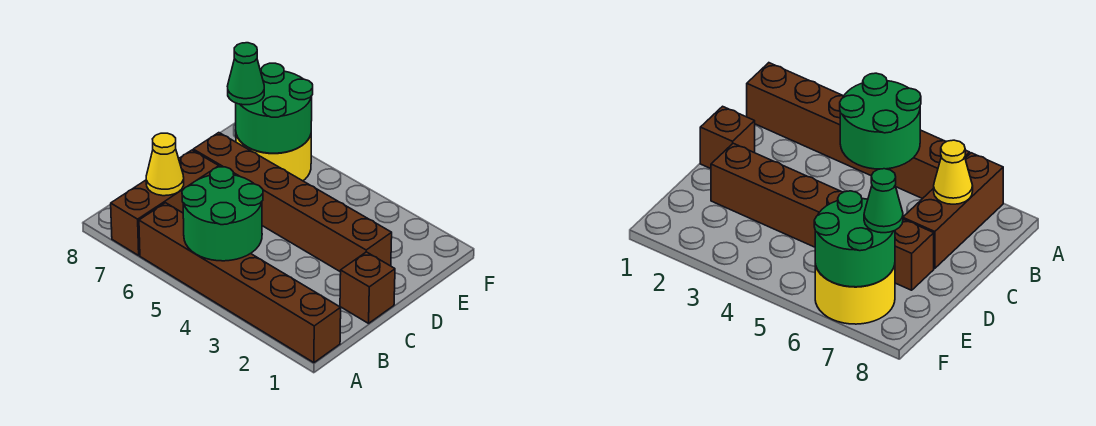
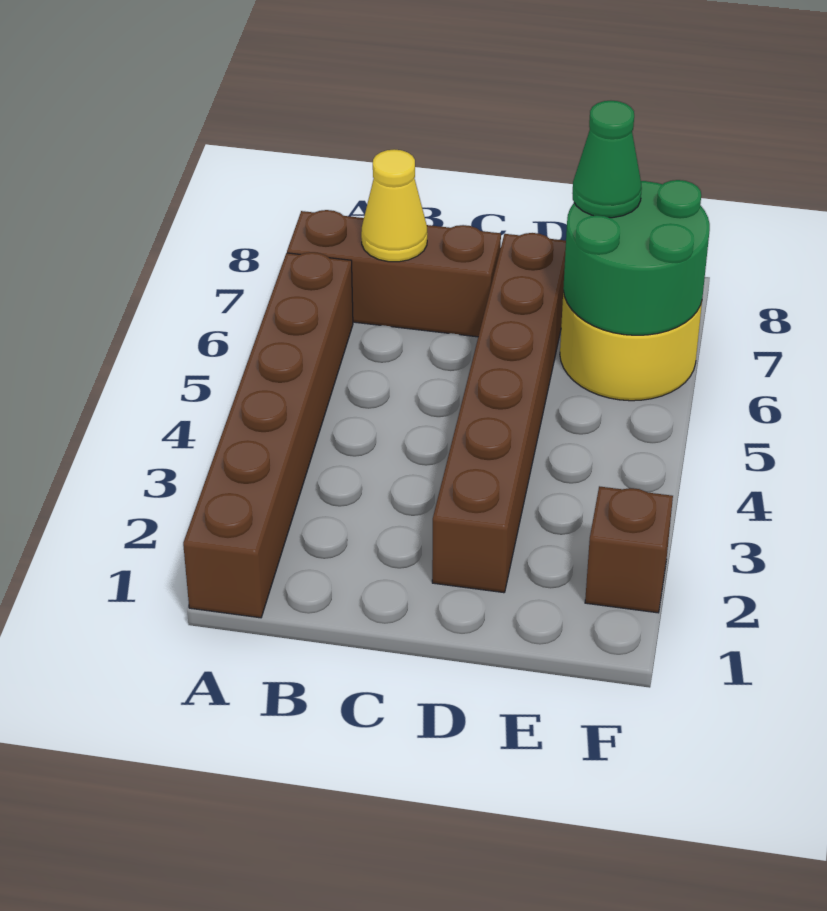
green round brick A4:B5 level 2 -> none
brown brick C1 level 1 -> brown brick F2 level 1

